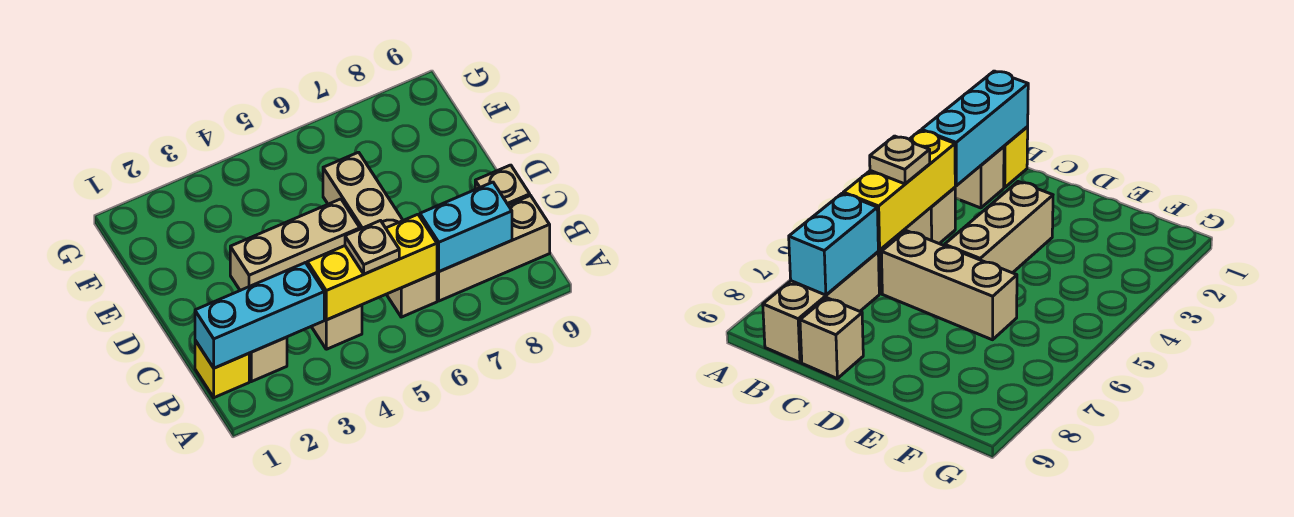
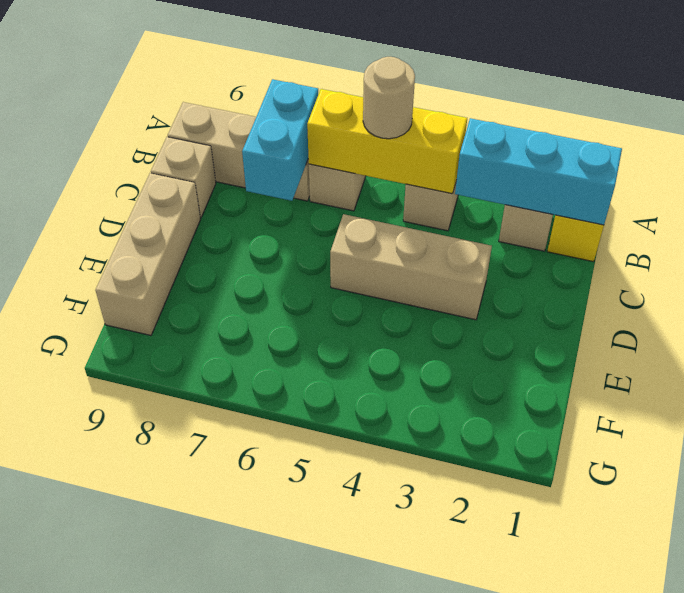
tan plate B5 level 3 -> tan round brick B5 level 3
cyan brick B7:B8 level 2 -> cyan brick B7:C7 level 2
tan brick C6:E6 level 1 -> tan brick D9:F9 level 1

